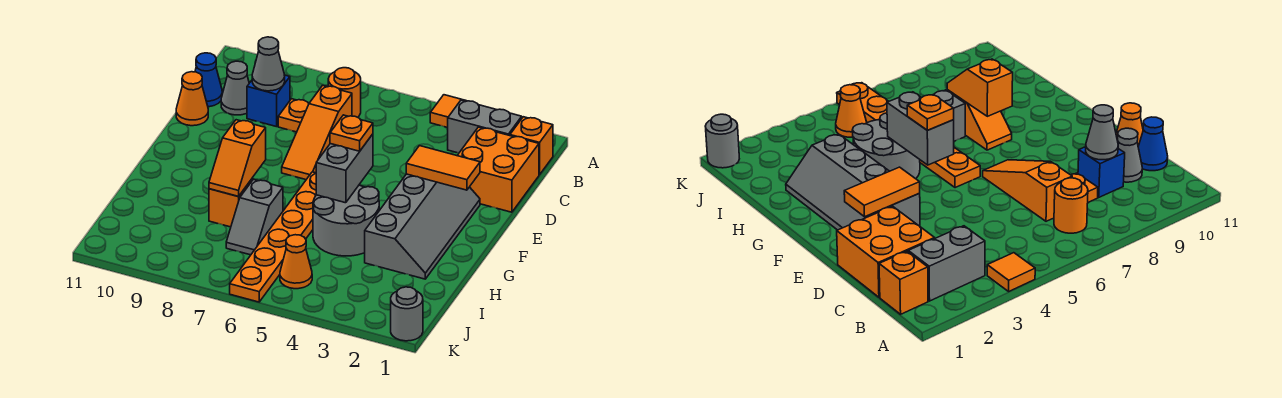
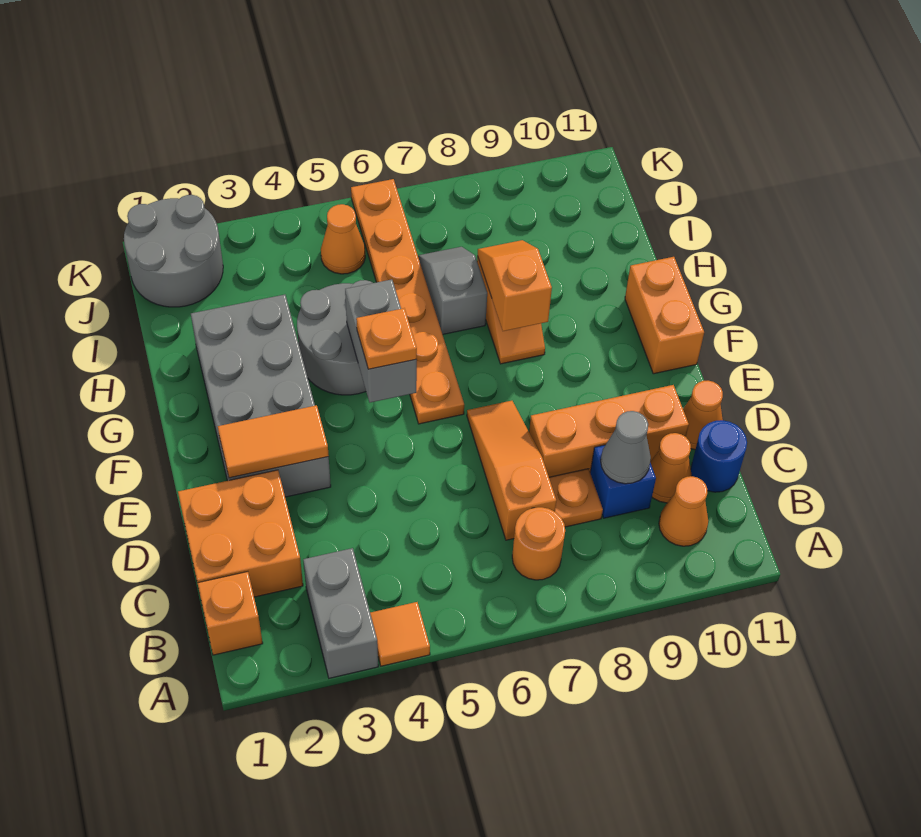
grey brick B2:B3 level 1 -> grey brick A3:B3 level 1
none -> orange cone B10 level 1
grey cone C10 level 1 -> orange cone C10 level 1
blue cone C11 level 1 -> blue round brick C11 level 1
none -> orange brick D8:D10 level 1
grey slope E2:H3 level 1 top 3 -> grey brick E2:H3 level 1
none -> orange brick F11:G11 level 1
grey round brick K1 level 1 -> grey round brick J1:K2 level 1

